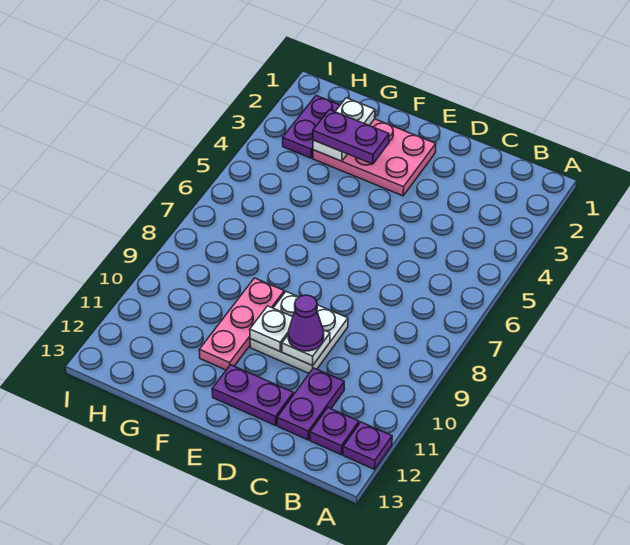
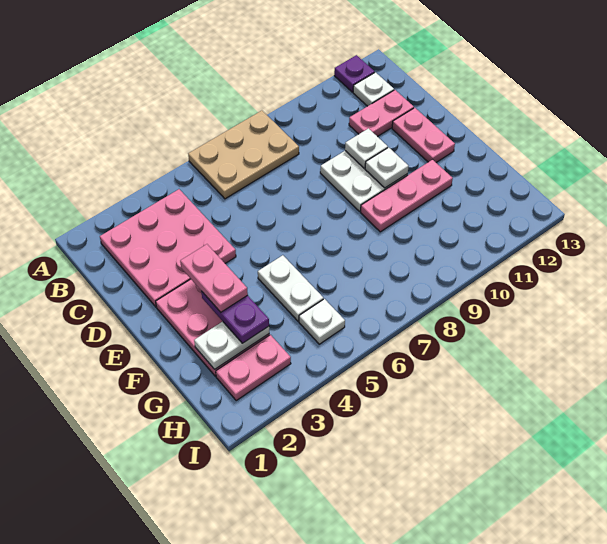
none -> tan plate A6:B8 level 1
none -> pink plate B2:D4 level 1
purple plate B12 level 1 -> white plate B12 level 1
purple plate C11:C12 level 1 -> pink plate C11:C12 level 1
purple cone D10 level 3 -> none
purple plate D12:E12 level 1 -> pink plate D12:E12 level 1
none -> pink plate E3:F3 level 4
none -> white plate F5:G5 level 1
purple plate H2:H3 level 1 -> pink plate H2:H3 level 1
none -> white plate H5 level 1

